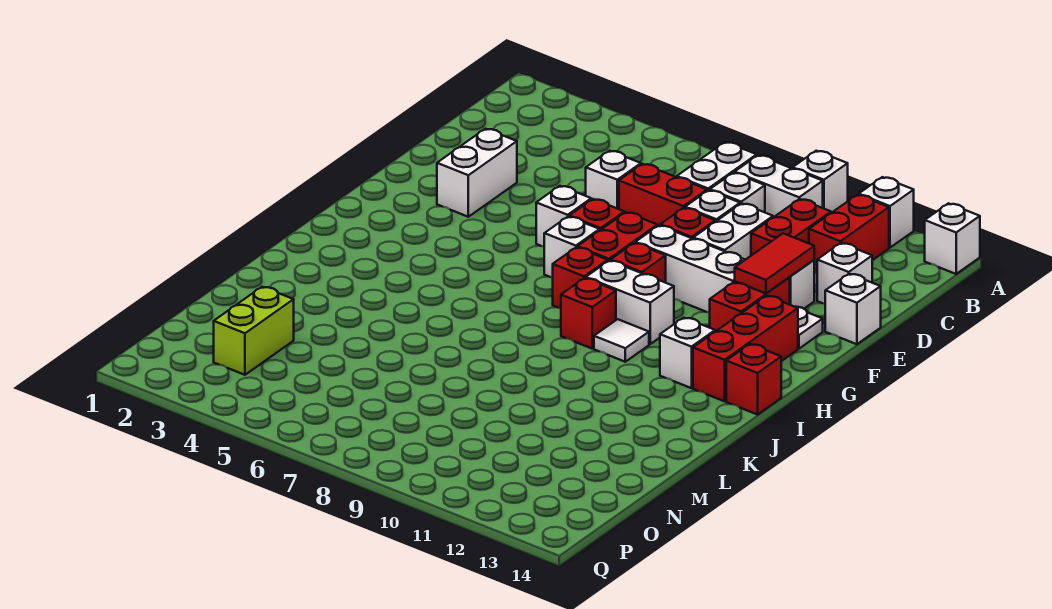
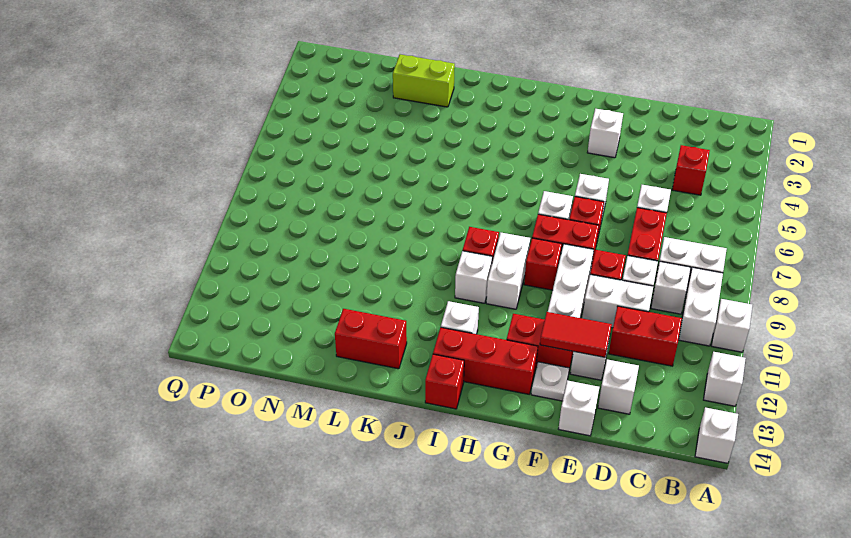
red brick B12:C12 level 1 -> red brick K13:L13 level 1
white brick E3:F3 level 1 -> white brick F3 level 1
red brick H8 level 1 -> red brick C4 level 1
white tile I10 level 1 -> white brick I10 level 1
lime brick N3:O3 level 1 -> lime brick L2:M2 level 1

